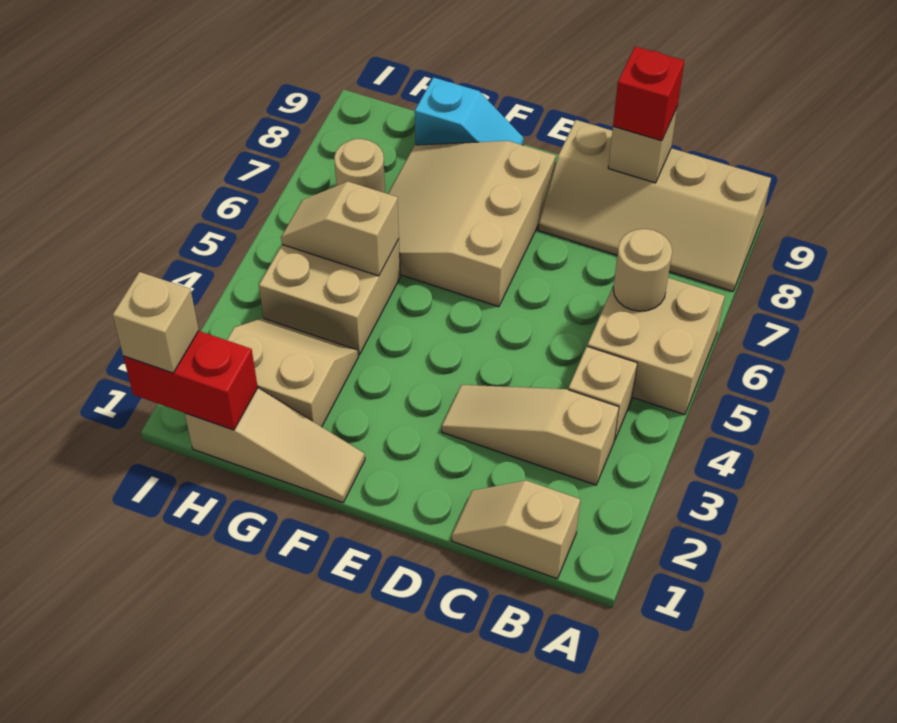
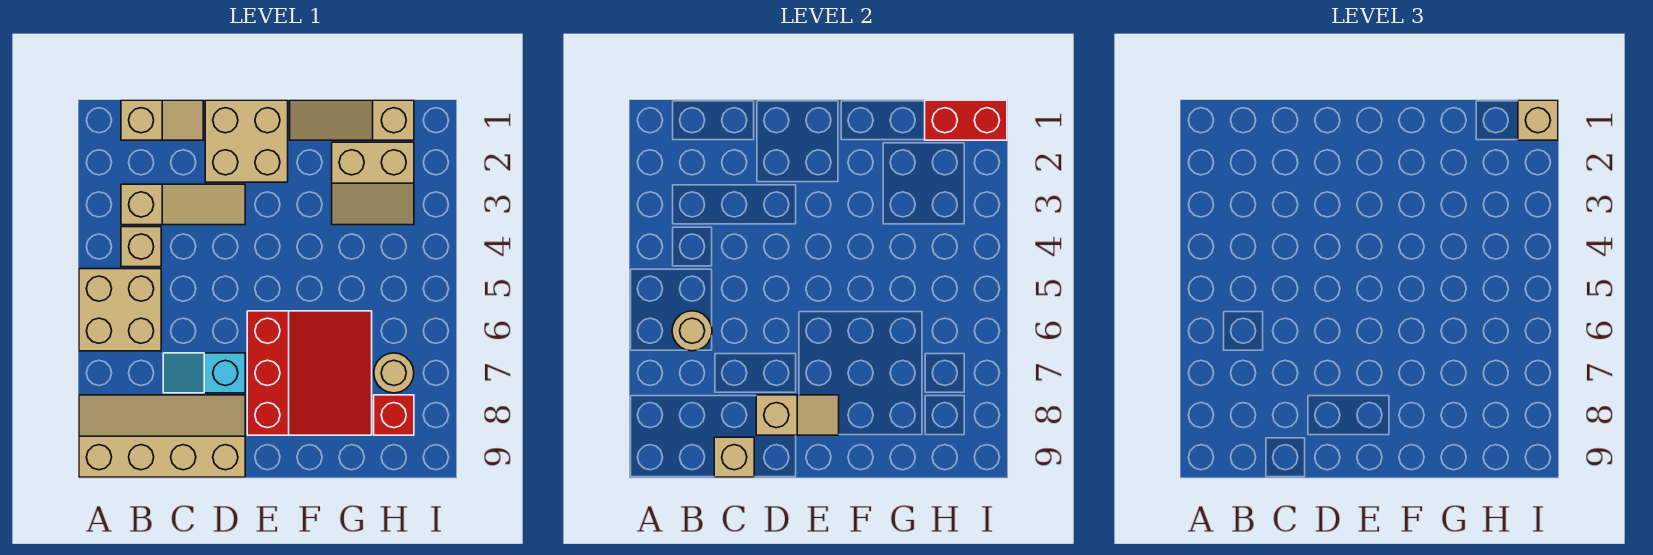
red brick C9 level 3 -> red brick H8 level 1
tan slope E6:G8 level 1 top E -> red slope E6:G8 level 1 top E
cyan slope F9:G9 level 1 top G -> cyan slope C7:D7 level 1 top D
tan brick G4:H5 level 1 -> tan brick D1:E2 level 1
tan slope G5:H5 level 2 top G -> tan slope D8:E8 level 2 top D

